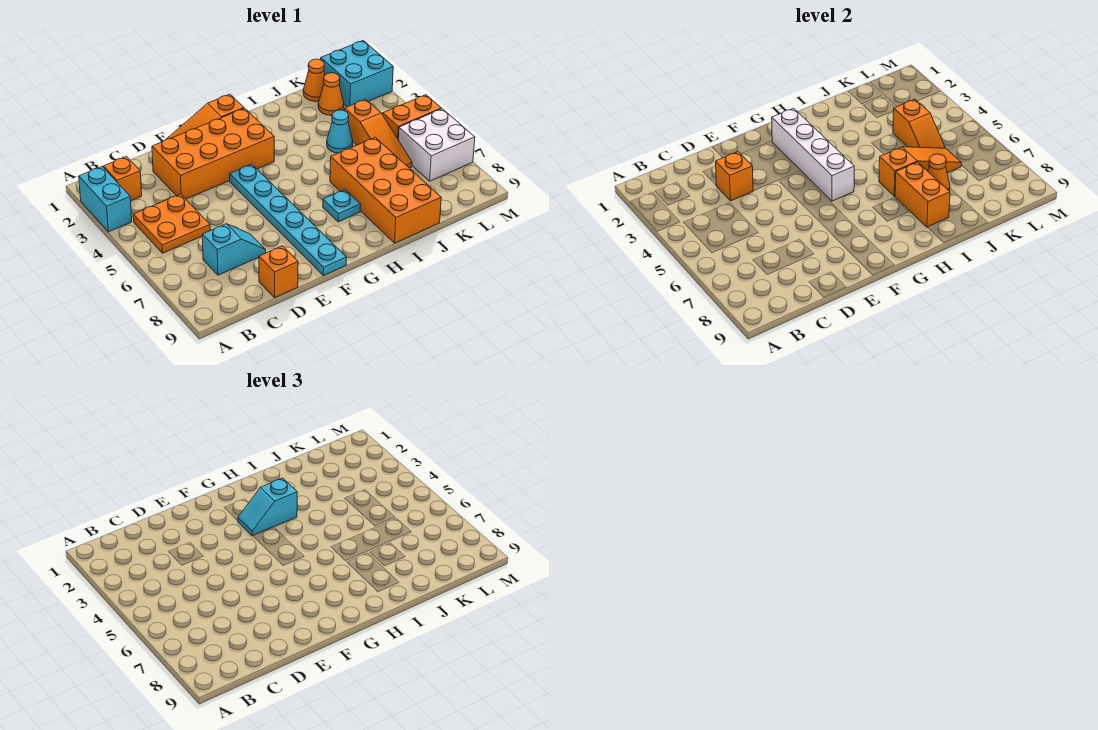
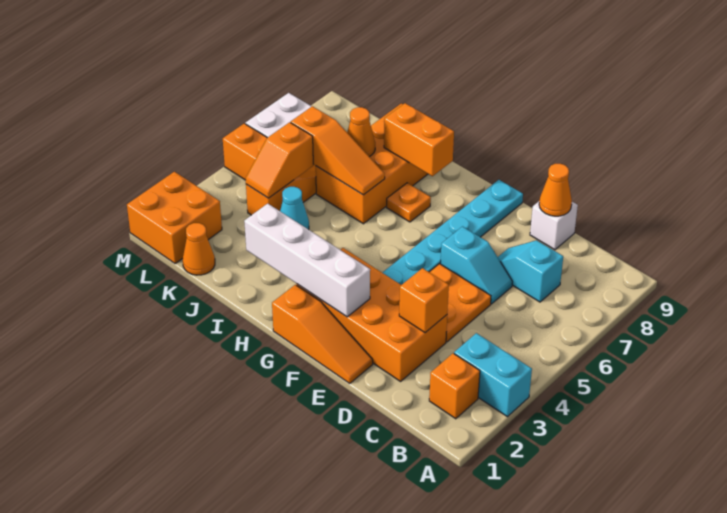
cyan brick A2:A3 level 1 -> cyan brick A3:B3 level 1
orange plate B4:C5 level 1 -> orange plate D4:E5 level 1
orange brick D9 level 1 -> white brick D9 level 1
white brick G2:G5 level 2 -> white brick F2:I2 level 2
cyan slope G3:H3 level 3 top H -> cyan slope D6:E6 level 1 top E
cyan plate H7 level 1 -> orange plate H7 level 1
orange slope I6:K6 level 2 top I -> orange slope I6:K6 level 2 top K
orange brick I7:I8 level 2 -> orange brick H8:I8 level 2
orange cone K2 level 1 -> orange cone D9 level 2
orange slope K4:K5 level 2 top 4 -> orange slope K4:K5 level 2 top 5
cyan brick L1:M2 level 1 -> orange brick L1:M2 level 1

